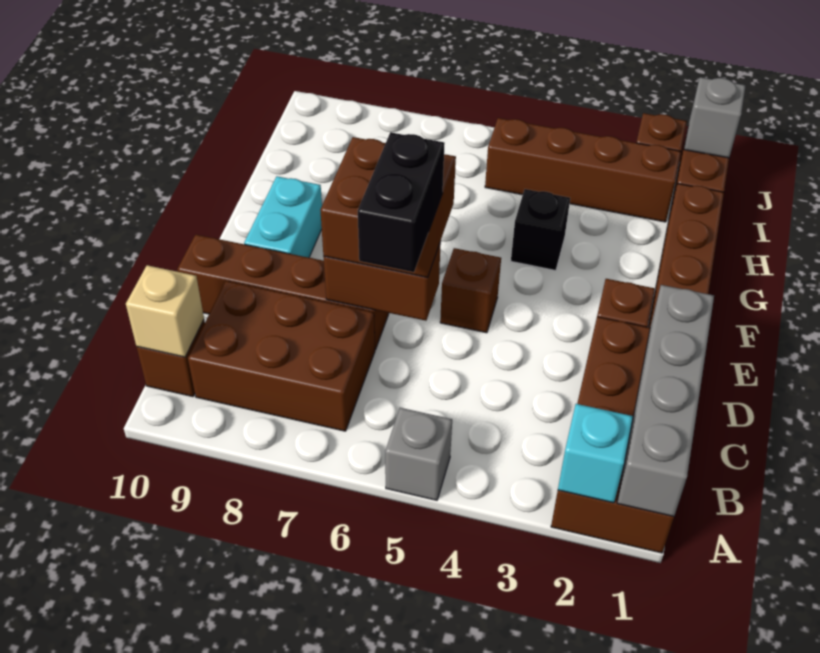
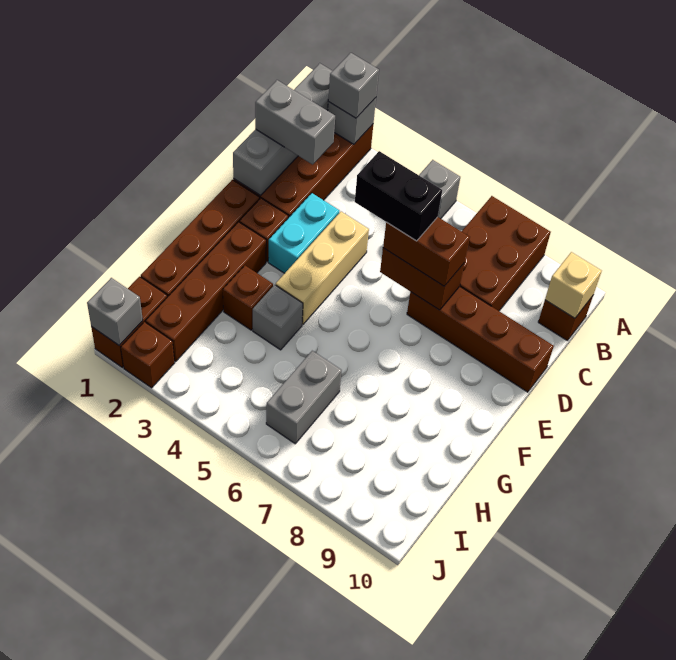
cyan brick A2 level 2 -> grey brick A2 level 2
none -> grey brick A2 level 3
brown brick B7:C9 level 1 -> brown brick A7:C8 level 1
none -> grey brick C1:C2 level 3
black brick C6:D6 level 4 -> black brick D5:D6 level 4
none -> tan brick D4:F4 level 1
brown brick D6:E7 level 3 -> brown brick D6:D7 level 3
brown brick E5 level 1 -> brown brick G3 level 1
cyan brick E9:F9 level 1 -> cyan brick D3:E3 level 1
black brick G4 level 1 -> grey brick G4 level 1
none -> grey brick H6:I6 level 1
brown brick I2:I5 level 1 -> brown brick F2:I2 level 1

